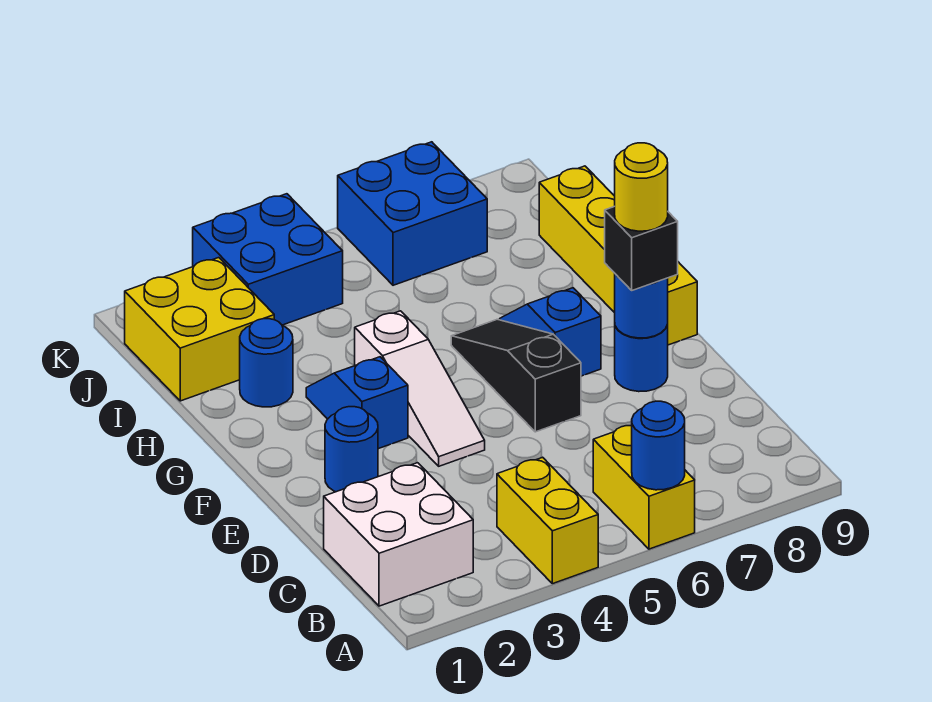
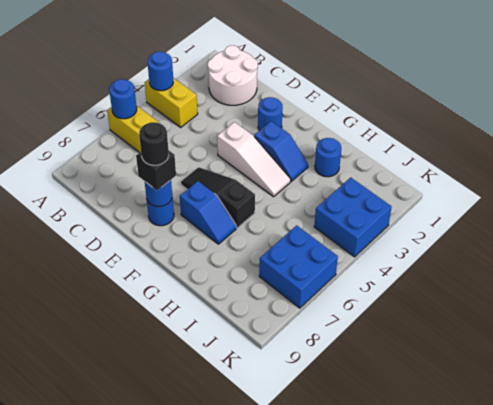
none -> blue round brick A4 level 2
white brick B1:C2 level 1 -> white round brick B1:C2 level 1
white slope E4:G4 level 1 top G -> white slope E4:G4 level 1 top E
black slope E6:G6 level 1 top E -> black slope E6:G6 level 1 top G
yellow round brick E8 level 4 -> black round brick E8 level 4
yellow brick F9:I9 level 1 -> none
yellow brick I1:J2 level 1 -> none

